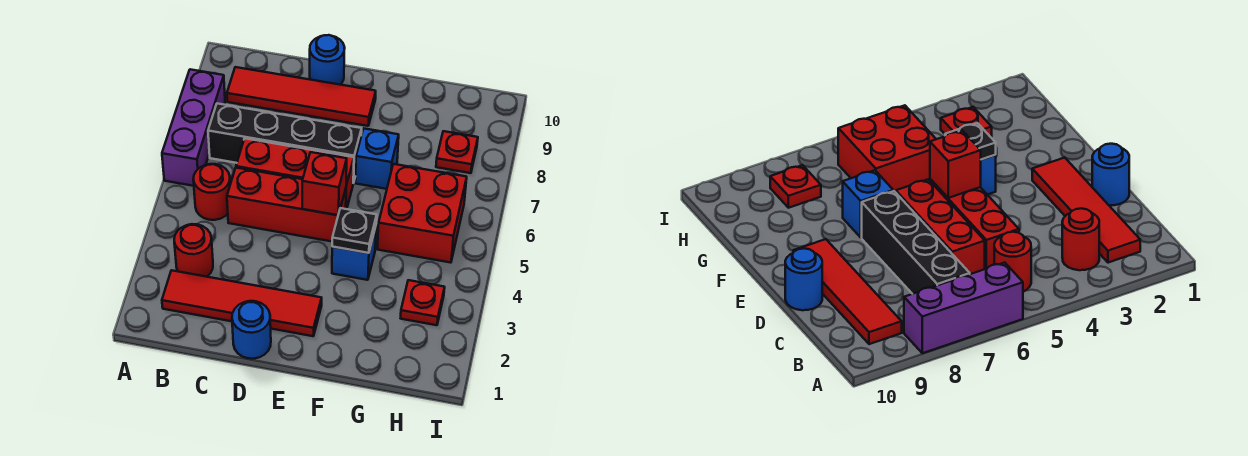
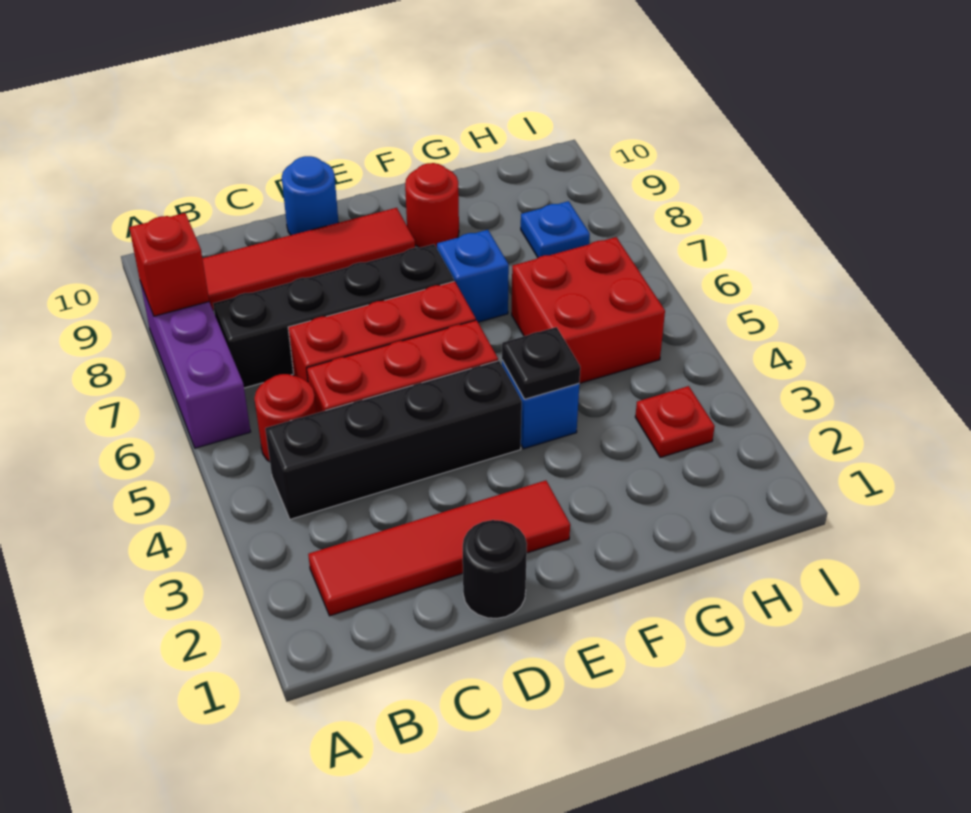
red round brick B3 level 1 -> red round brick F9 level 1
none -> black brick B4:E4 level 1
blue round brick D1 level 1 -> black round brick D1 level 1
red brick E5 level 2 -> red brick A8 level 2
red plate H8 level 1 -> blue plate H8 level 1

